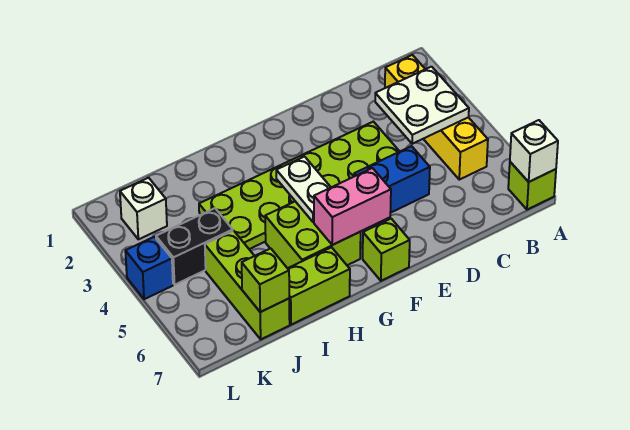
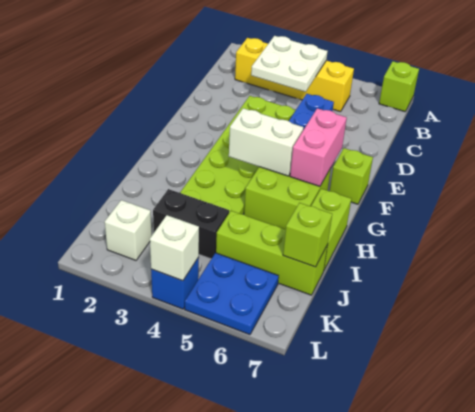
white brick A7 level 2 -> white brick L4 level 2
white plate G4:G5 level 2 -> white brick G4:G5 level 2
black brick J4:K4 level 1 -> black brick J3:J4 level 1
none -> blue plate K5:L6 level 1

